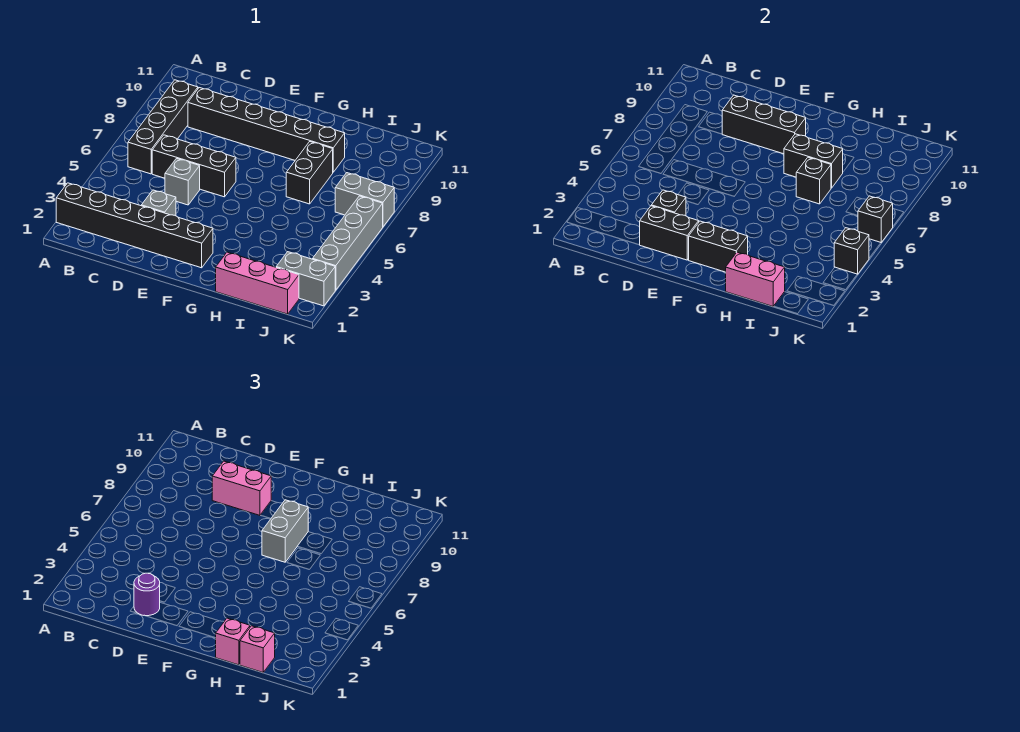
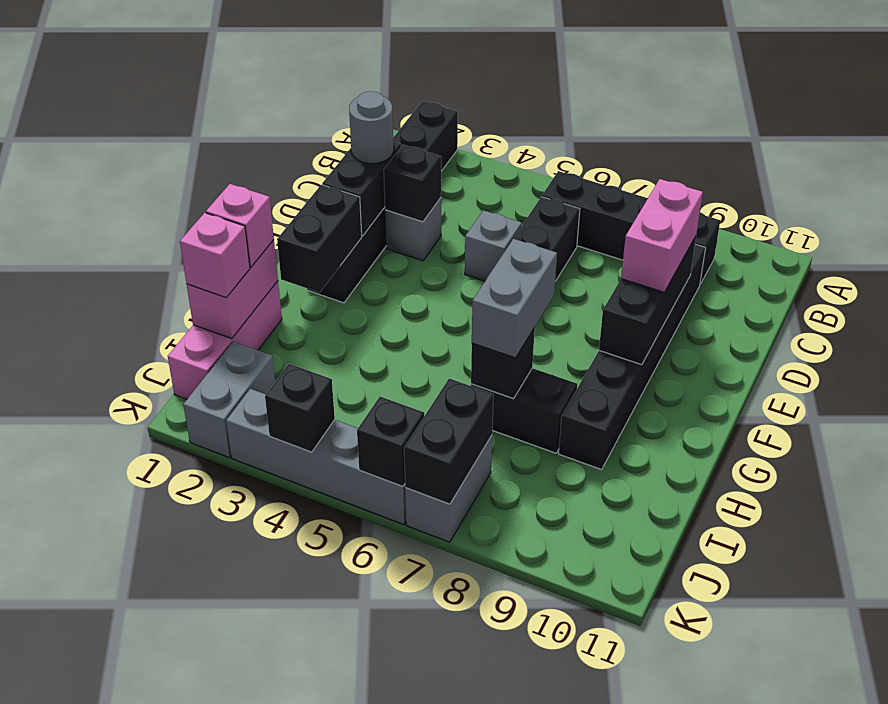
purple round brick D2 level 3 -> grey round brick D2 level 3
grey brick G7:G8 level 3 -> grey brick G7:H7 level 3
black brick G8:H8 level 2 -> black brick J7:K7 level 2

